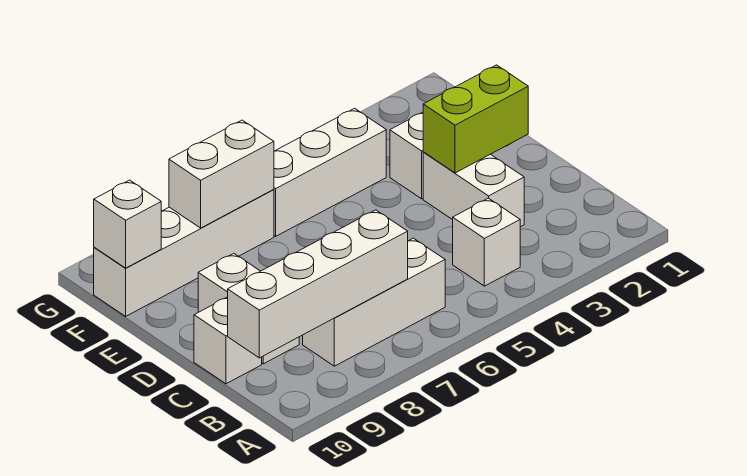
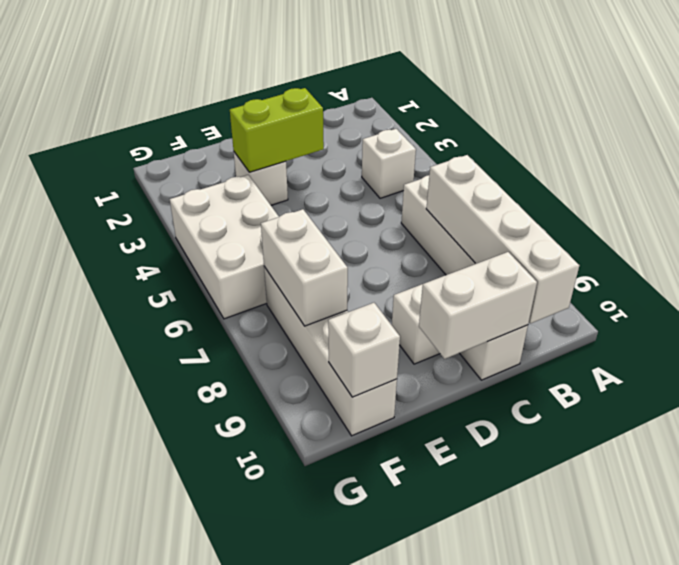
white brick C3:D3 level 1 -> white brick C10:D10 level 2
lime brick D2:D3 level 2 -> lime brick D3:E3 level 2
white brick F4:F6 level 1 -> white brick F4:G6 level 1

